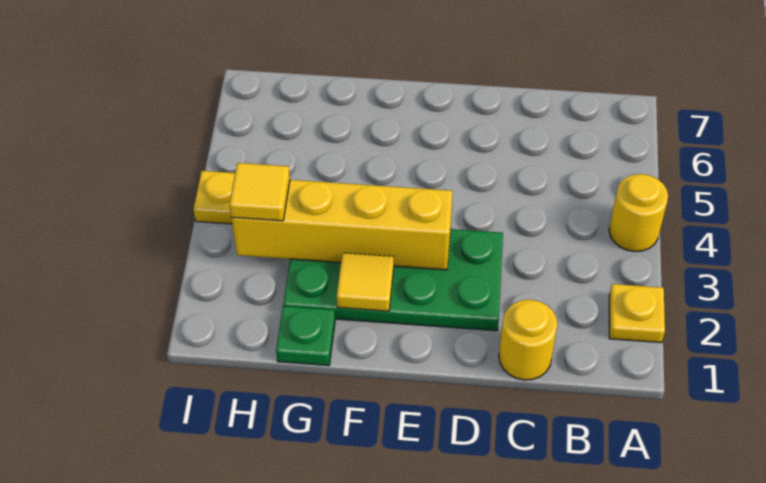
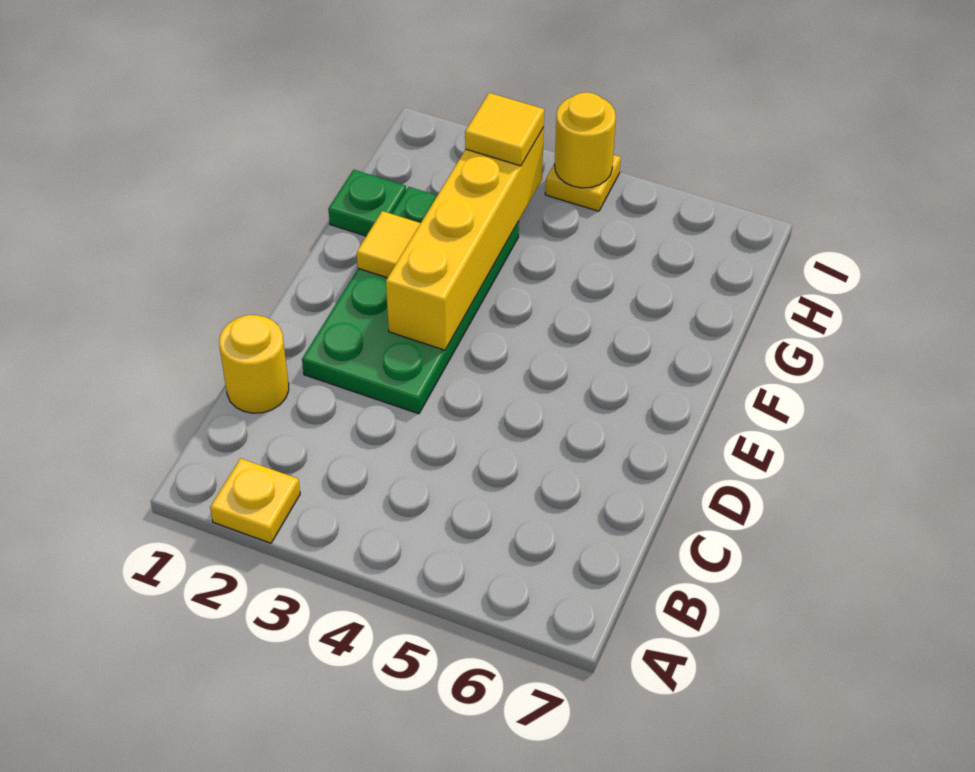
yellow round brick A4 level 1 -> yellow round brick I4 level 2

